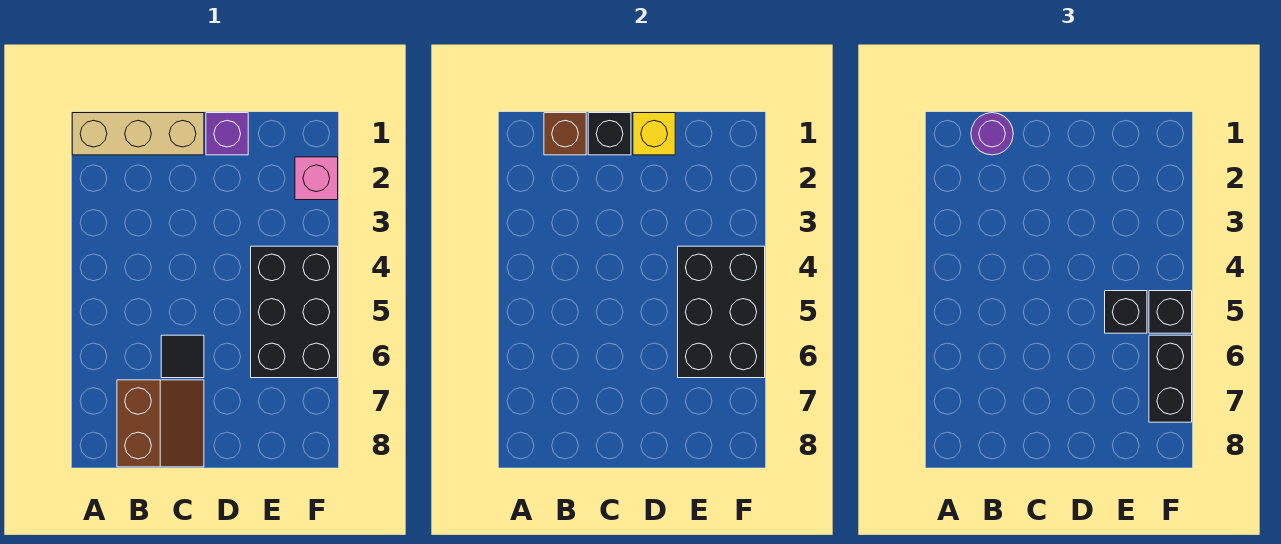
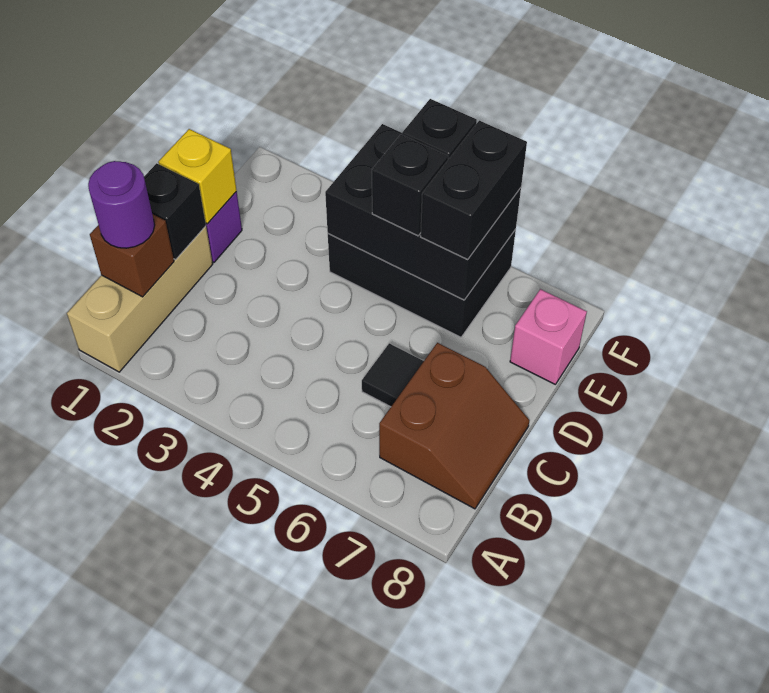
brown slope B7:C8 level 1 top B -> brown slope B7:C8 level 1 top 7
pink brick F2 level 1 -> pink brick E8 level 1
black brick F6:F7 level 3 -> black brick E6:F6 level 3

